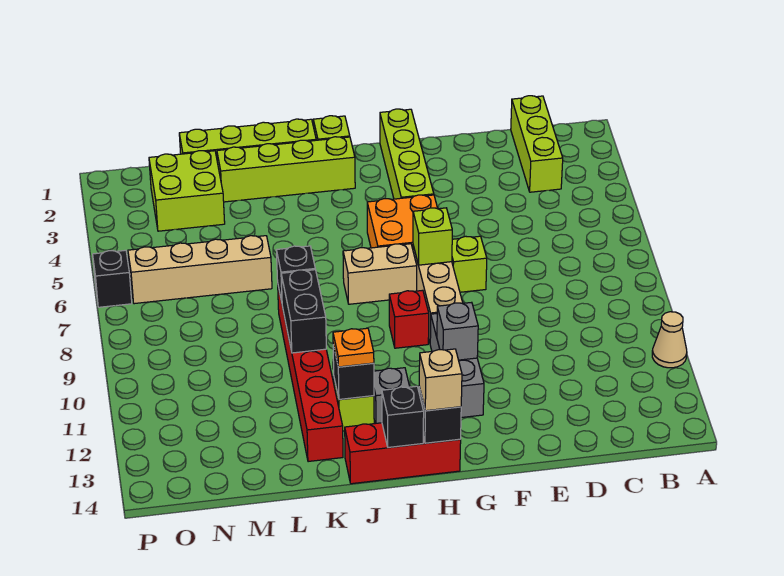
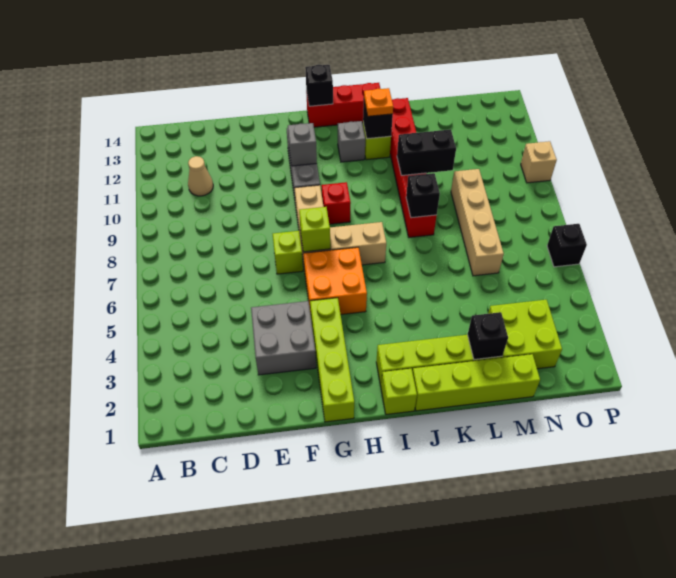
tan cone A11 level 1 -> tan cone C11 level 1
lime brick C1:C3 level 1 -> none
none -> grey brick E3:F4 level 1
tan brick H14 level 3 -> tan brick P10 level 1
black brick I14 level 2 -> black brick L2 level 2
black brick K9:K10 level 2 -> black brick K10:L10 level 2
tan brick L6:O6 level 1 -> tan brick M6:M9 level 1

